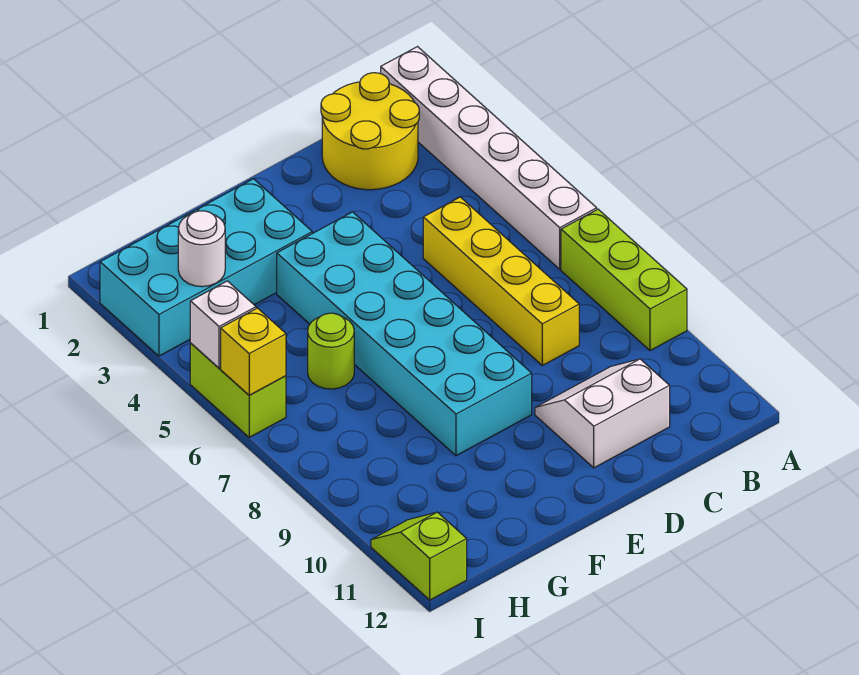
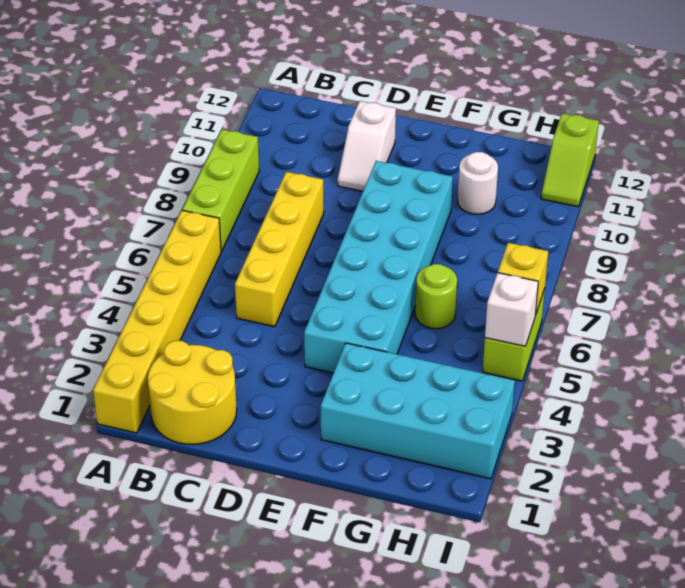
white brick A1:A6 level 1 -> yellow brick A1:A6 level 1
white slope C10:D11 level 1 top 11 -> white slope D10:D11 level 1 top 11
white round brick H3 level 2 -> white round brick G10 level 1

